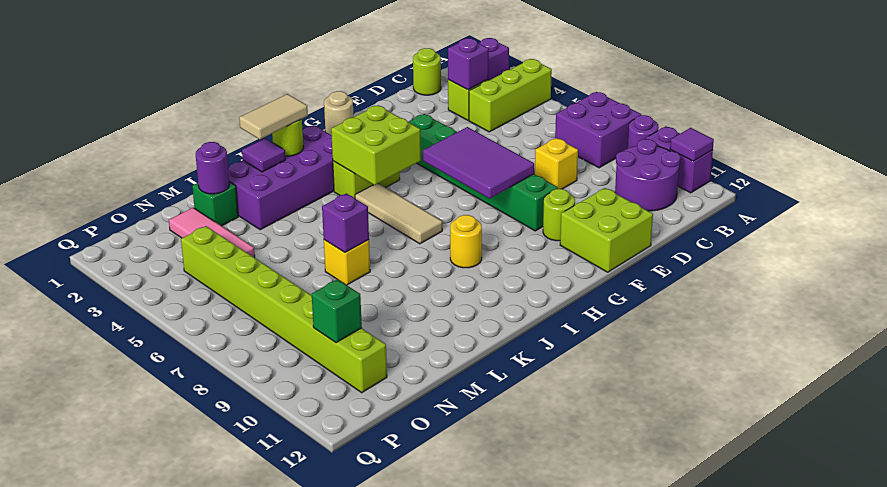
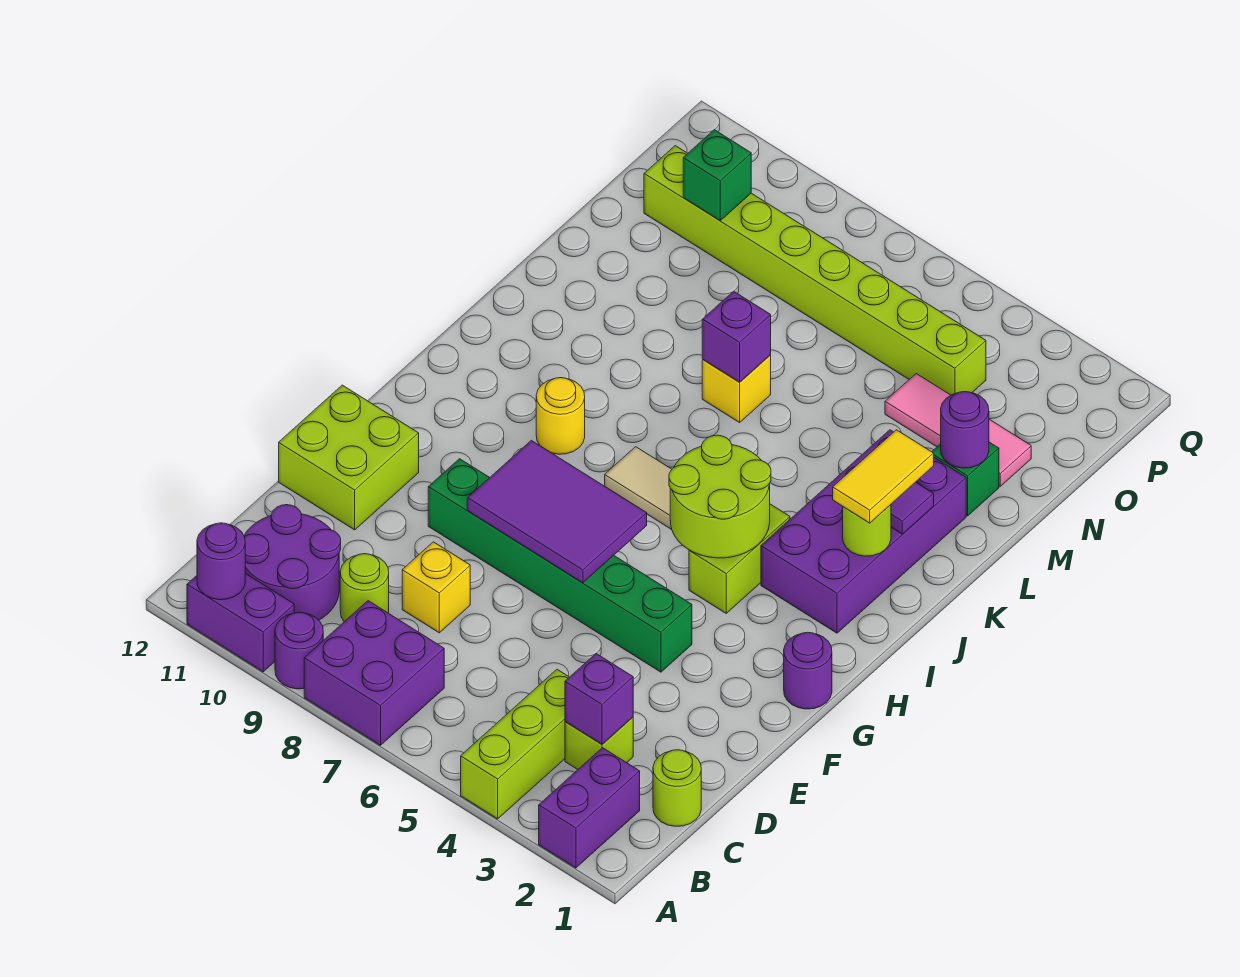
purple tile A11 level 2 -> purple round brick A11 level 2
lime round brick F10 level 1 -> lime round brick C9 level 1
tan round brick G1 level 1 -> purple round brick G1 level 1
lime brick H4:I5 level 2 -> lime round brick H4:I5 level 2
tan tile J2:K2 level 3 -> yellow tile J2:K2 level 3

